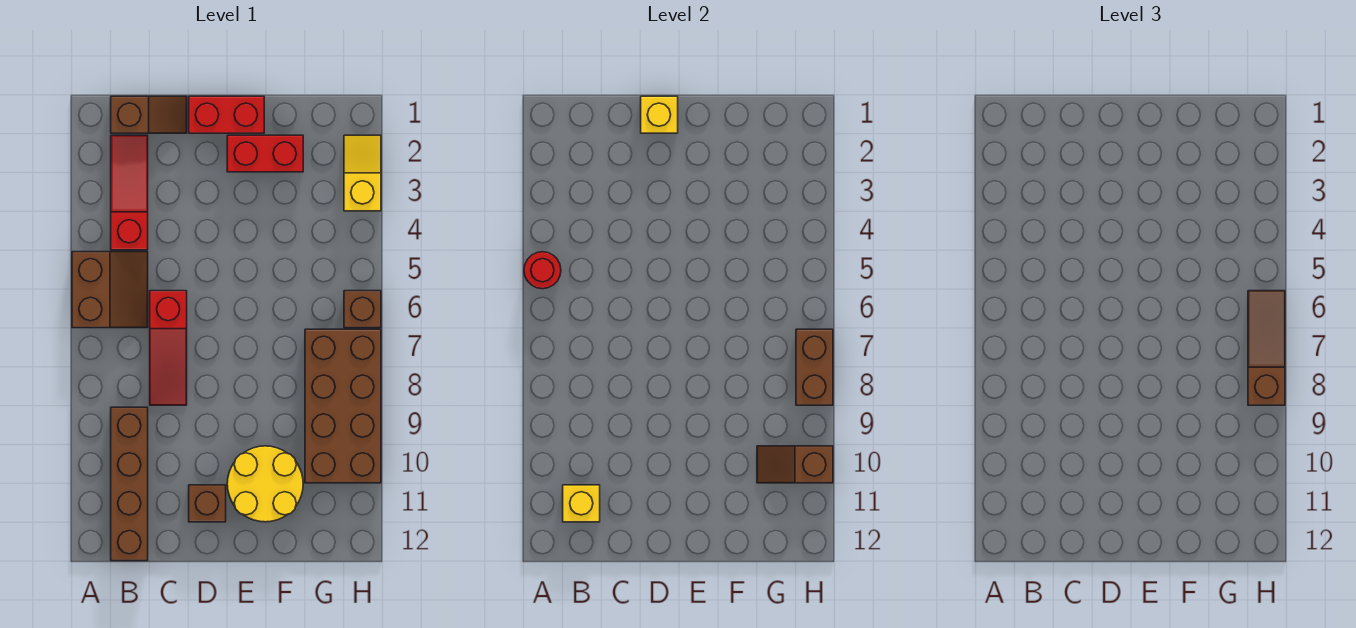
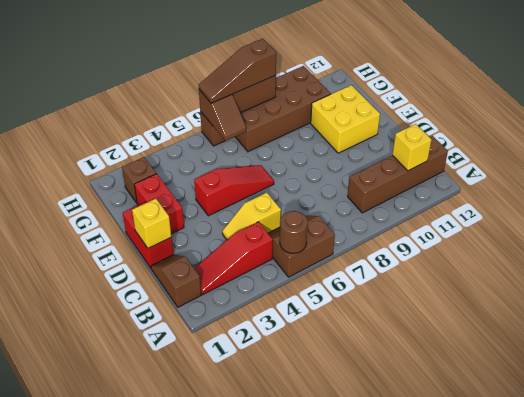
red round brick A5 level 2 -> brown round brick A5 level 2
red slope C6:C8 level 1 top 6 -> red slope E4:E6 level 1 top 4
brown brick D11 level 1 -> brown brick G2 level 1
yellow round brick E10:F11 level 1 -> yellow brick E10:F11 level 1
brown slope G10:H10 level 2 top H -> brown slope G6:H6 level 2 top H
yellow slope H2:H3 level 1 top 3 -> yellow slope C4:C5 level 1 top 5

